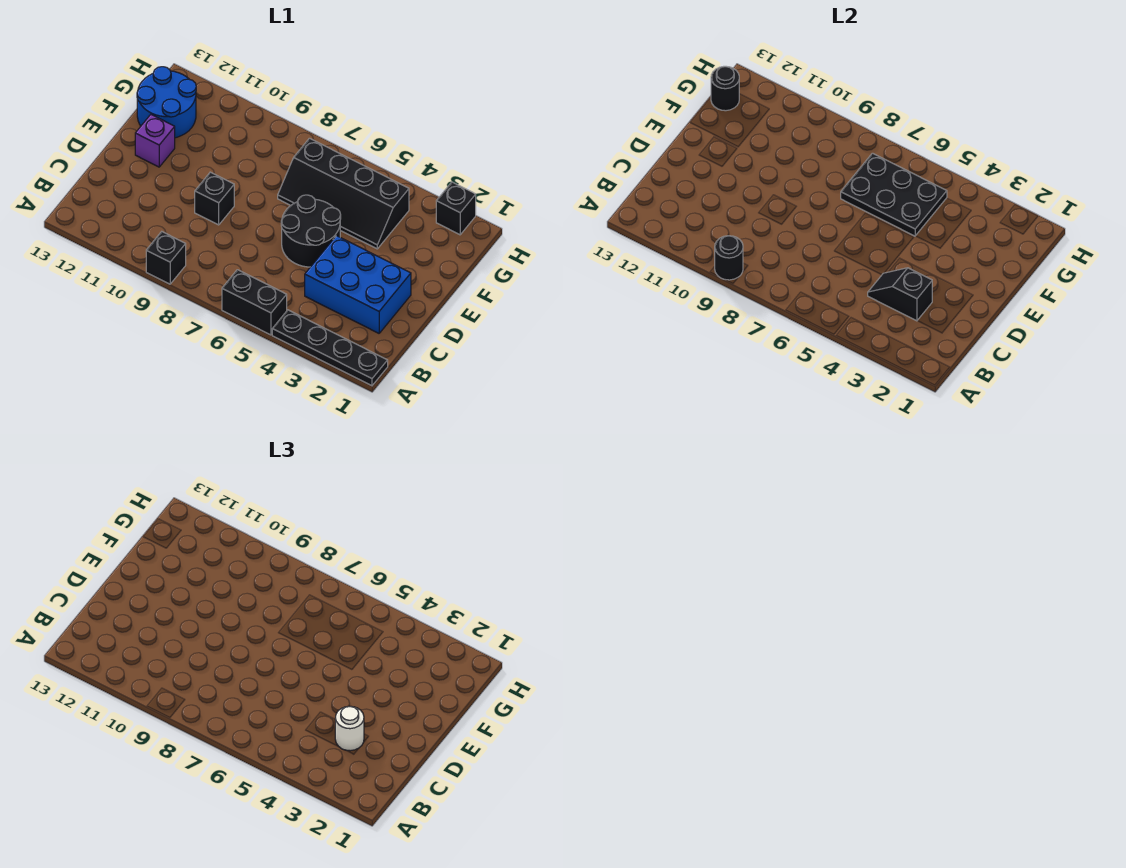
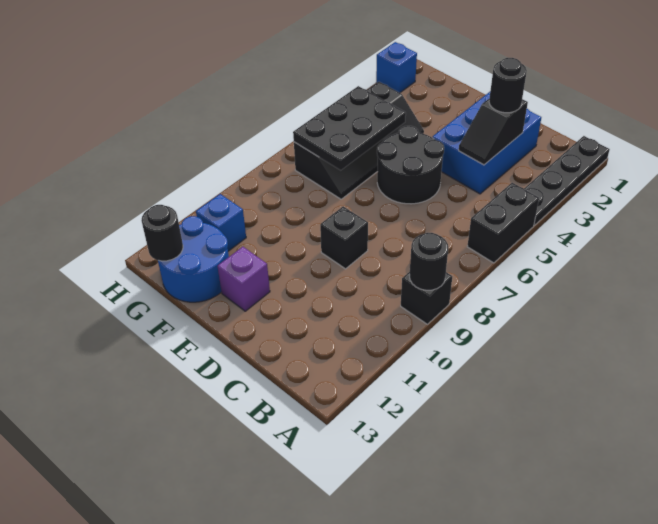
white round brick C3 level 3 -> black round brick C3 level 3
none -> blue brick G11 level 1
black brick H2 level 1 -> blue brick H2 level 1

